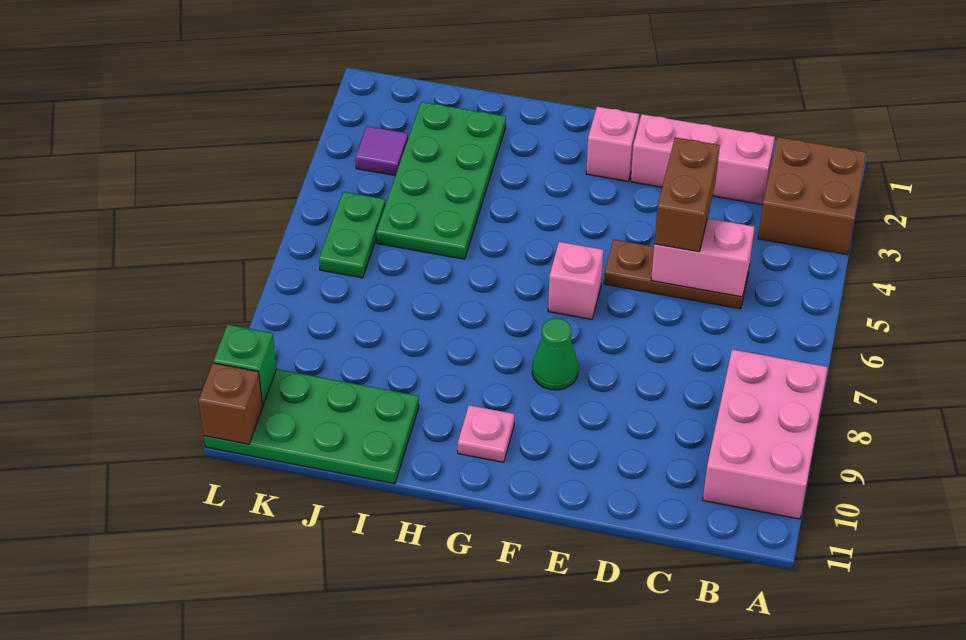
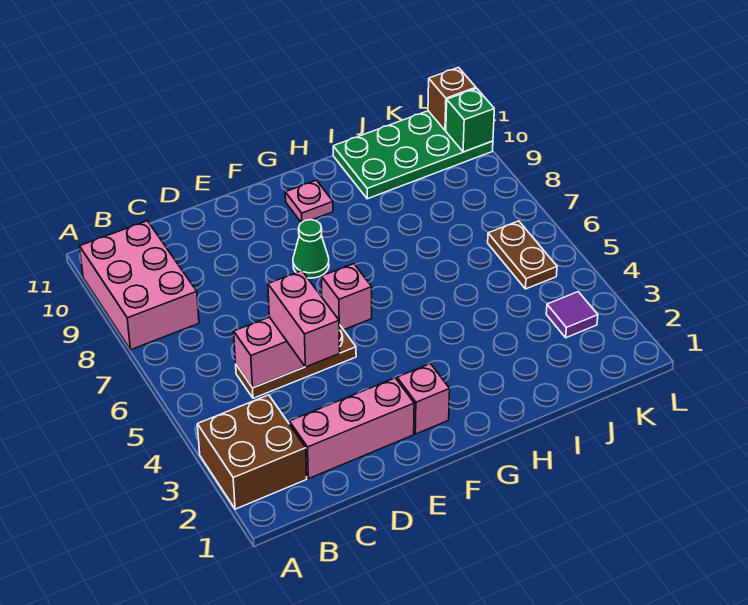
brown brick D4:D5 level 3 -> pink brick D4:D5 level 3
green plate I2:J5 level 1 -> none
green plate K5:K6 level 1 -> brown plate K5:K6 level 1

